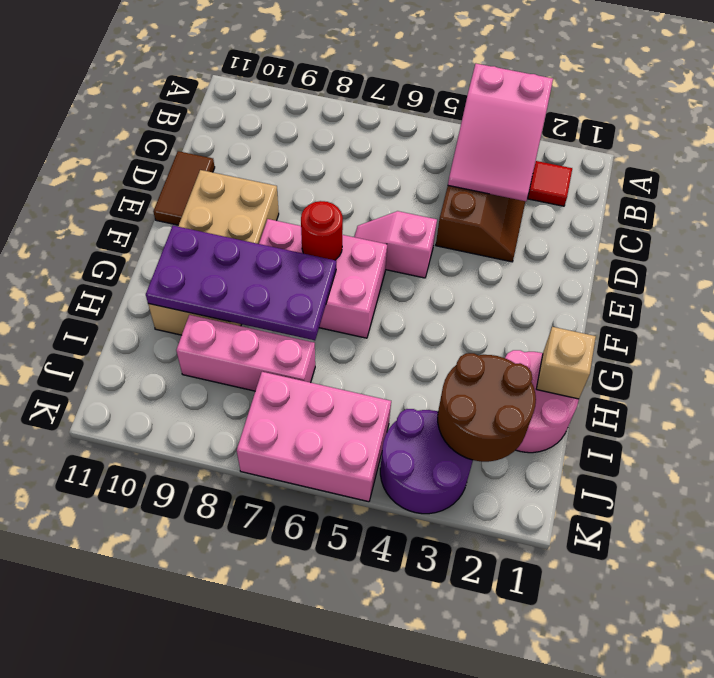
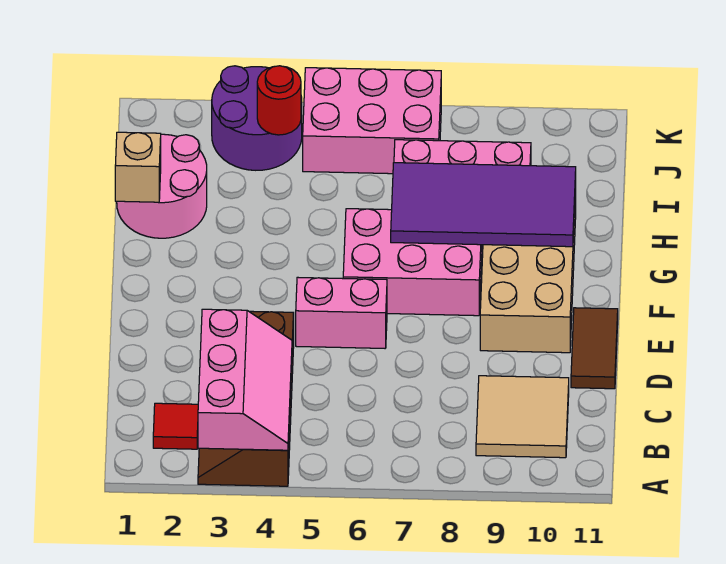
pink slope A3:C4 level 2 top A -> pink slope A3:C4 level 2 top 3
none -> tan tile B9:C10 level 1
pink slope E5:E6 level 1 top 5 -> pink brick E5:E6 level 1
red round brick F7 level 2 -> red round brick J4 level 2
purple plate G7:H10 level 2 -> purple tile G7:H10 level 2
brown round brick I2:J3 level 2 -> none

